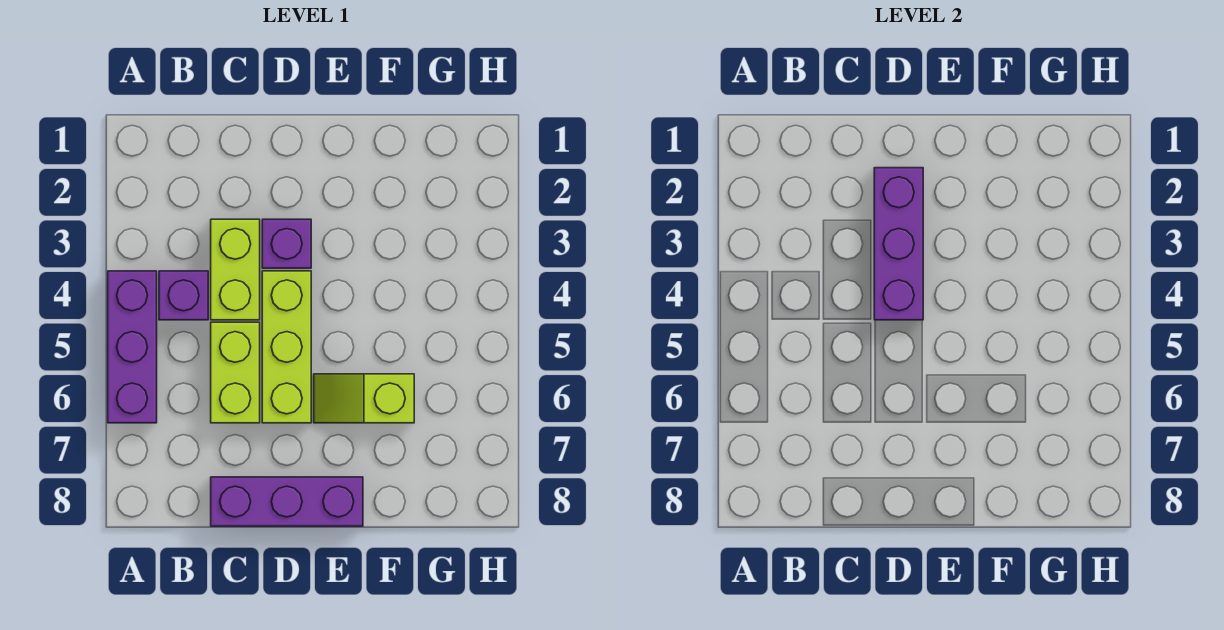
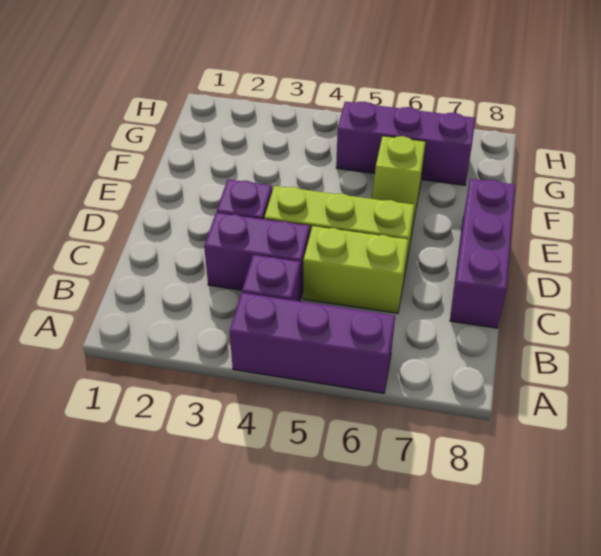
lime brick C3:C4 level 1 -> purple brick C3:C4 level 1
purple brick D2:D4 level 2 -> purple brick G5:G7 level 1

